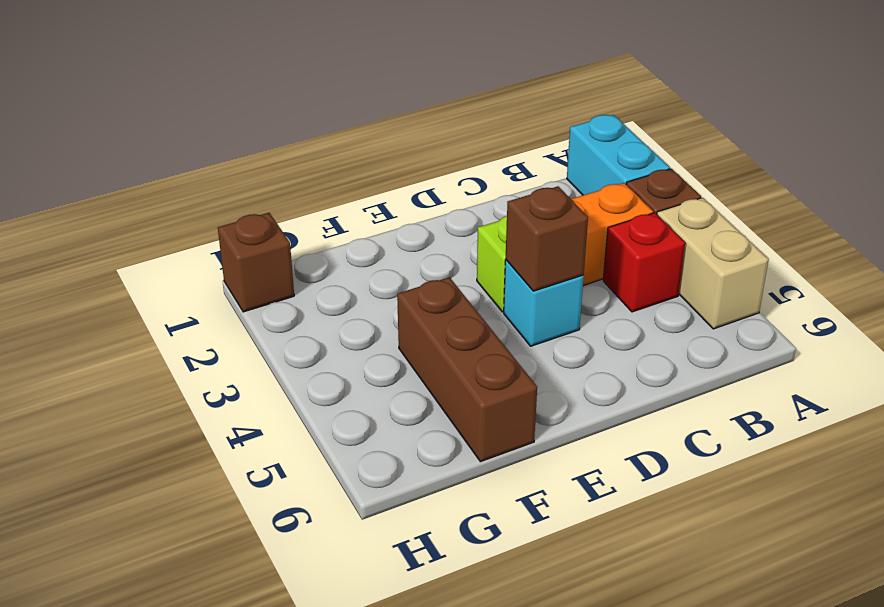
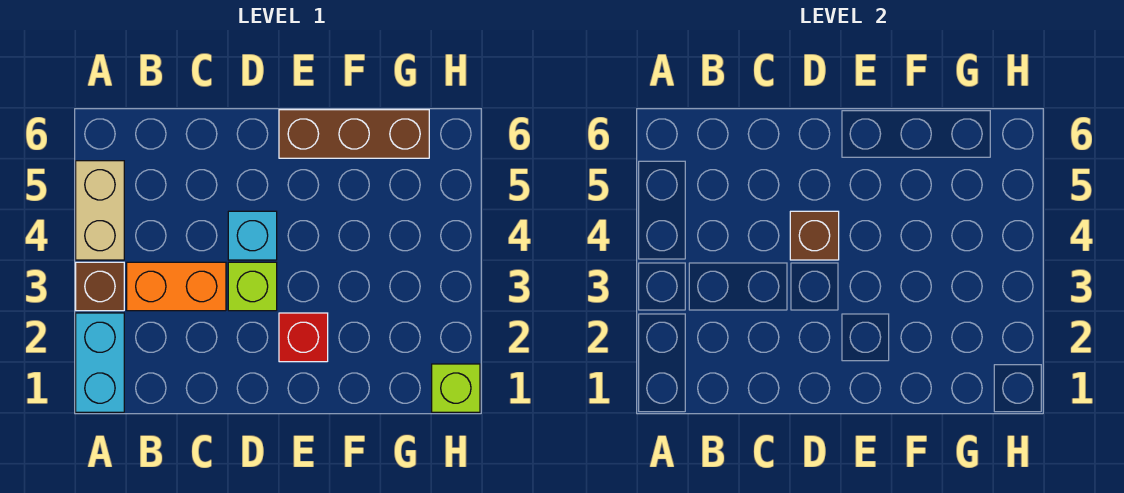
red brick B4 level 1 -> red brick E2 level 1
brown brick F4:F6 level 1 -> brown brick E6:G6 level 1
brown brick H1 level 1 -> lime brick H1 level 1

